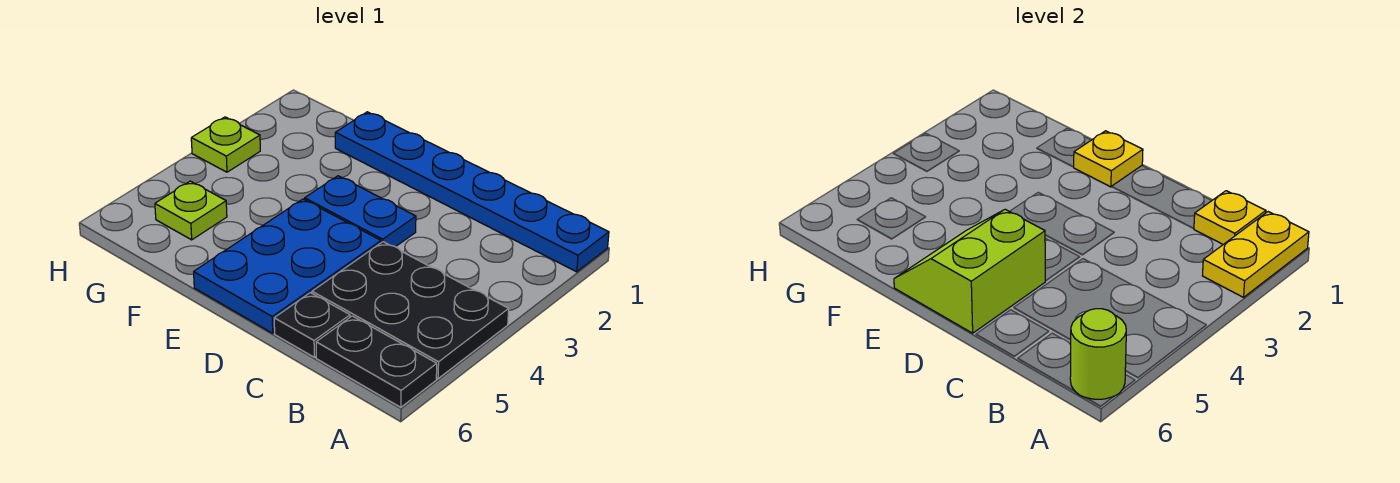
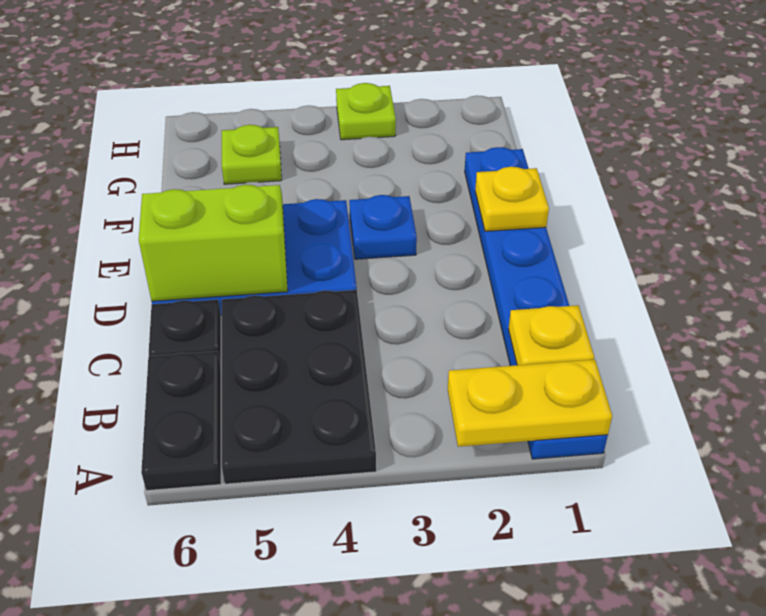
lime round brick A6 level 2 -> none
blue plate D3:E3 level 1 -> blue plate E3 level 1

